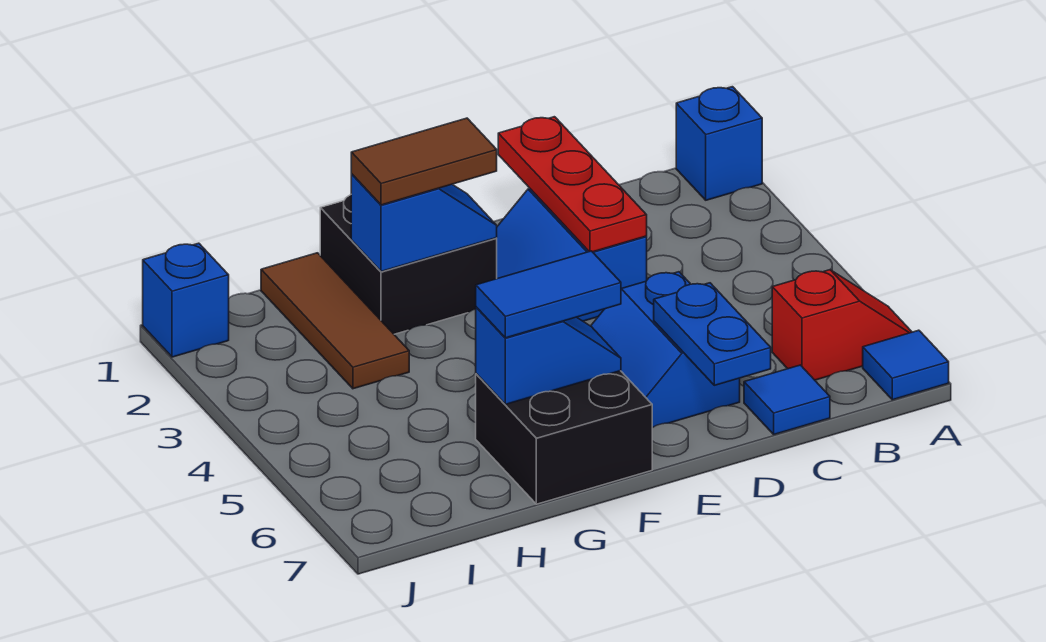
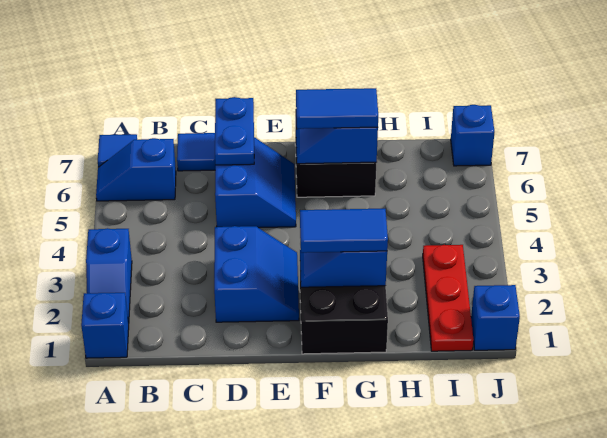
none -> blue slope A2:A3 level 1 top 3
red slope A6:B6 level 1 top B -> blue slope A6:B6 level 1 top B
red plate D1:D3 level 2 -> red plate I1:I3 level 1
brown tile F2:G2 level 3 -> blue tile F2:G2 level 3
brown tile H1:H3 level 1 -> none
none -> blue brick J7 level 1

